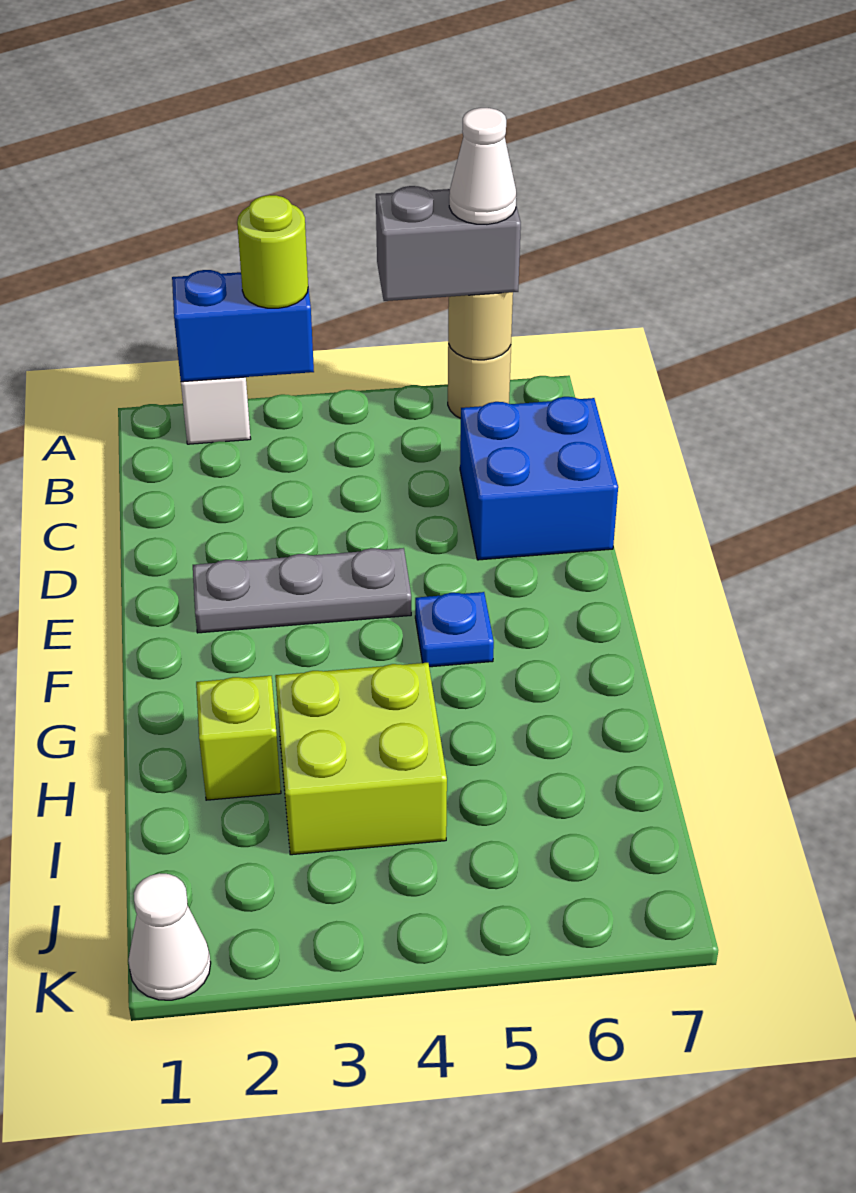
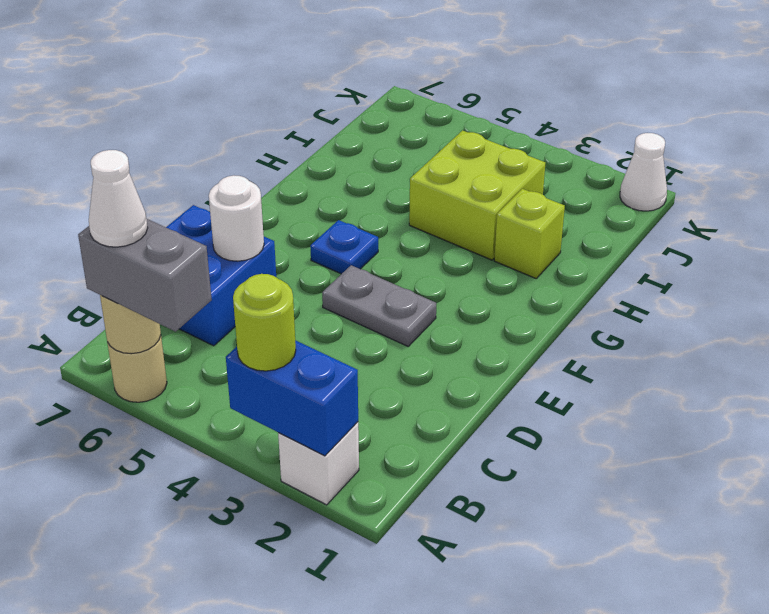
none -> white round brick D6 level 2
grey plate E2:E4 level 1 -> grey plate E3:E4 level 1

